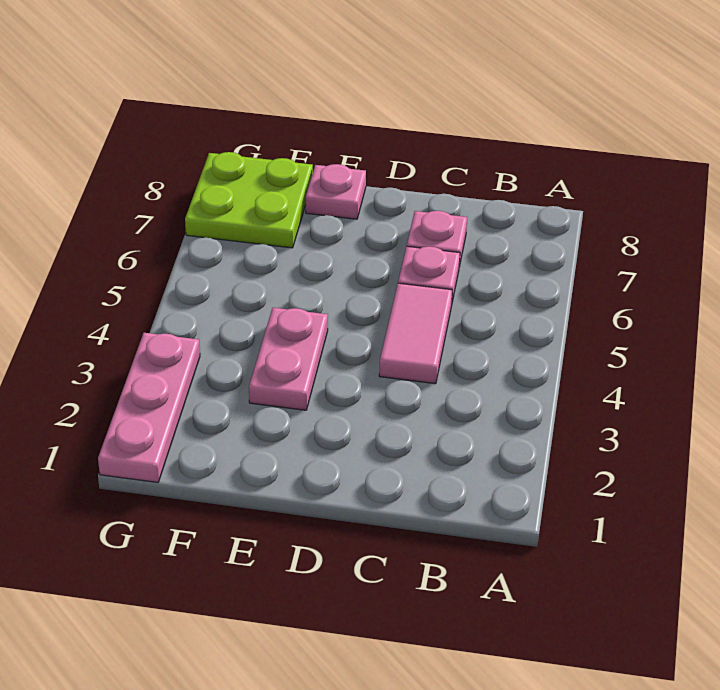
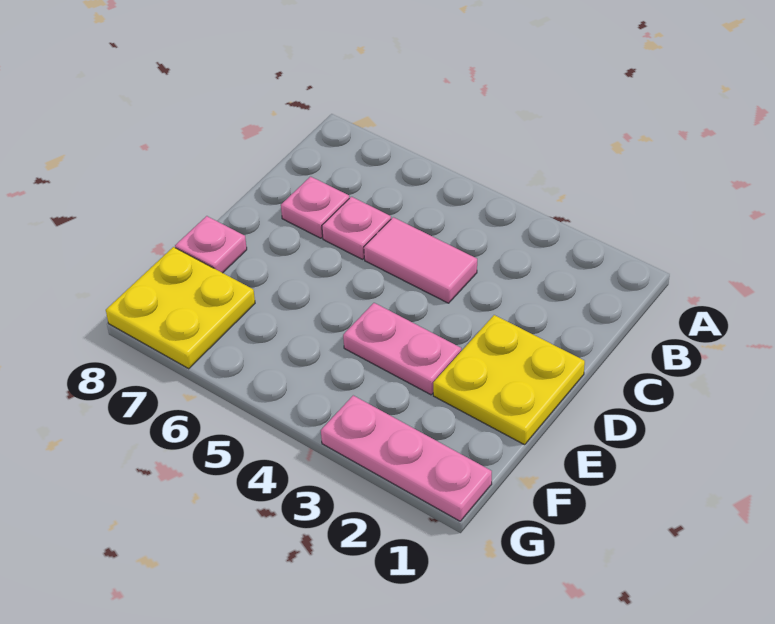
none -> yellow plate D1:E2 level 1
lime plate F7:G8 level 1 -> yellow plate F7:G8 level 1

